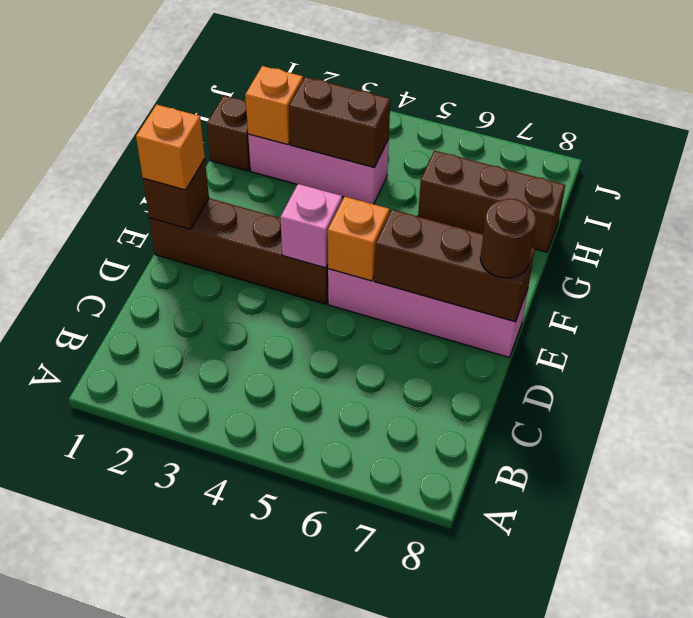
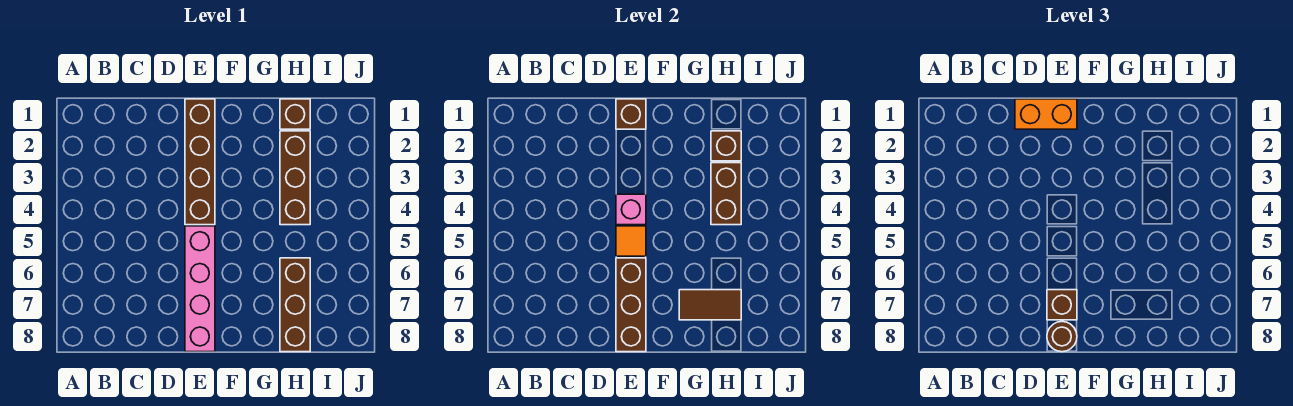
orange brick E1 level 3 -> orange brick D1:E1 level 3
orange brick E5 level 2 -> orange tile E5 level 2
none -> brown brick E7 level 3
none -> brown tile G7:H7 level 2
pink brick H2:H4 level 1 -> brown brick H2:H4 level 1
orange brick H2 level 2 -> brown brick H2 level 2

